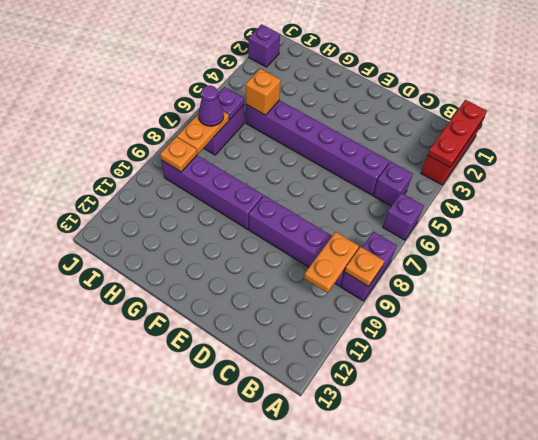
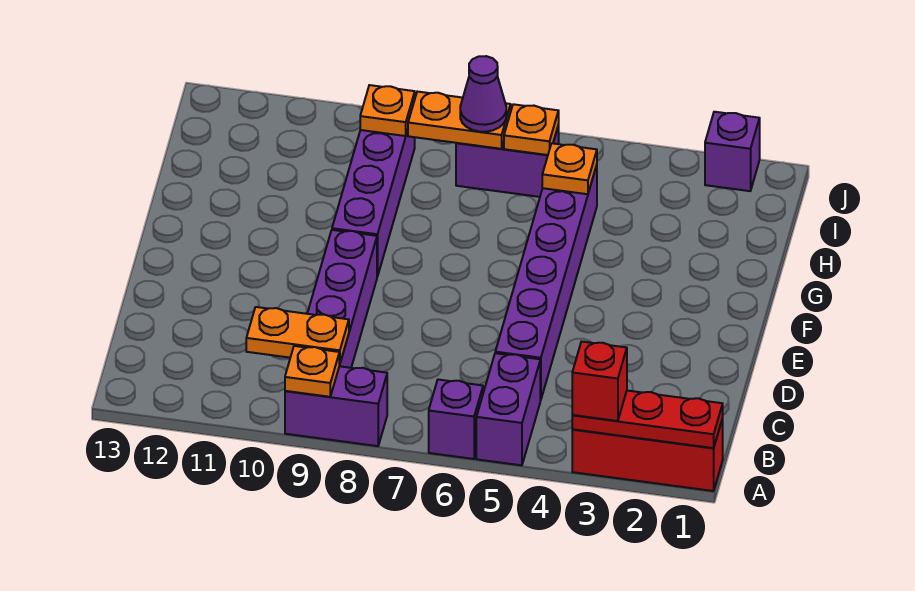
none -> red brick A3 level 3
purple brick B5 level 1 -> purple brick A5:B5 level 1
orange brick H5 level 2 -> orange plate H5 level 2
purple plate I6 level 2 -> orange plate I6 level 2

